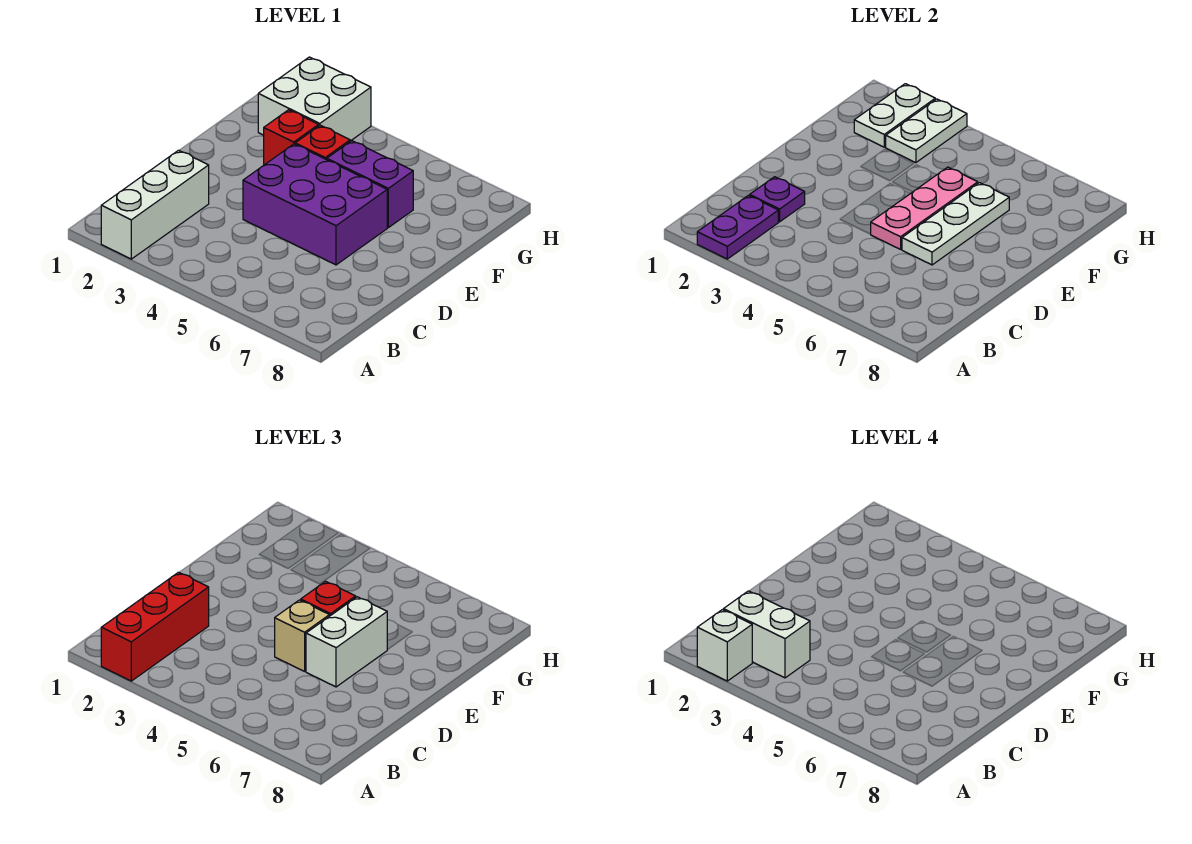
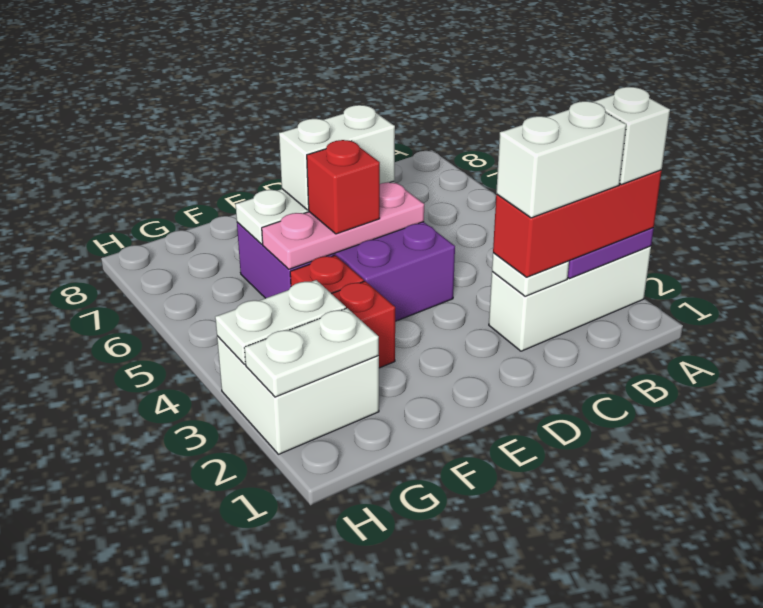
white brick B2:B3 level 4 -> white brick B2:C2 level 4
purple plate C2 level 2 -> white plate C2 level 2
tan brick D5 level 3 -> none

